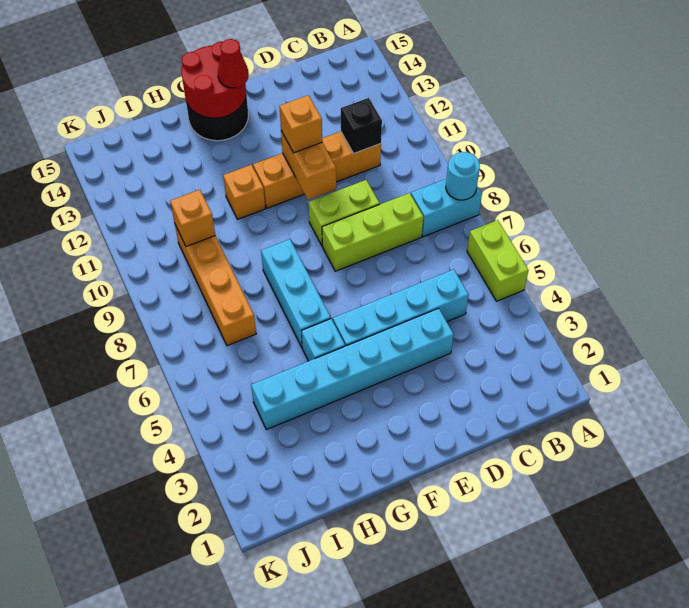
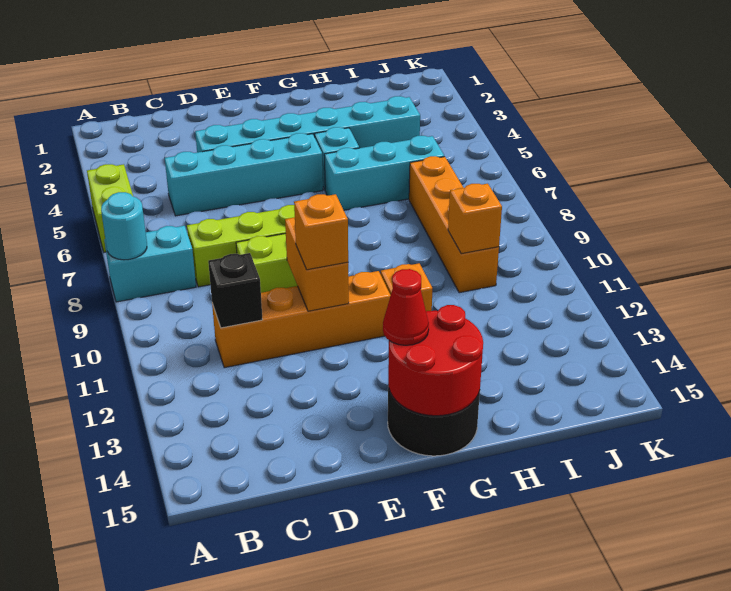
cyan brick G6:G8 level 1 -> cyan brick G6:I6 level 1

